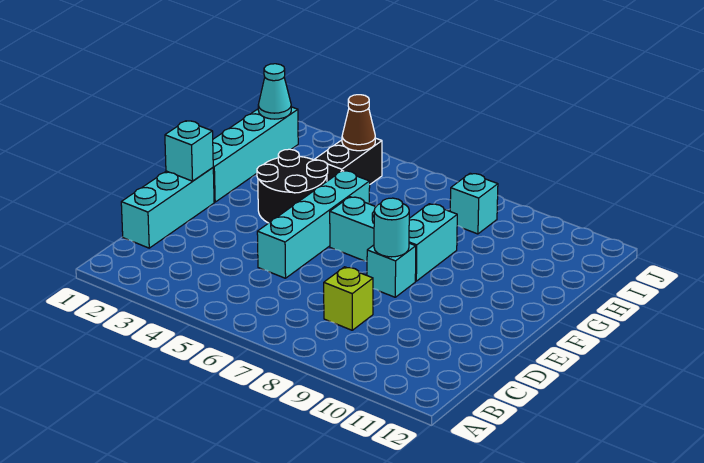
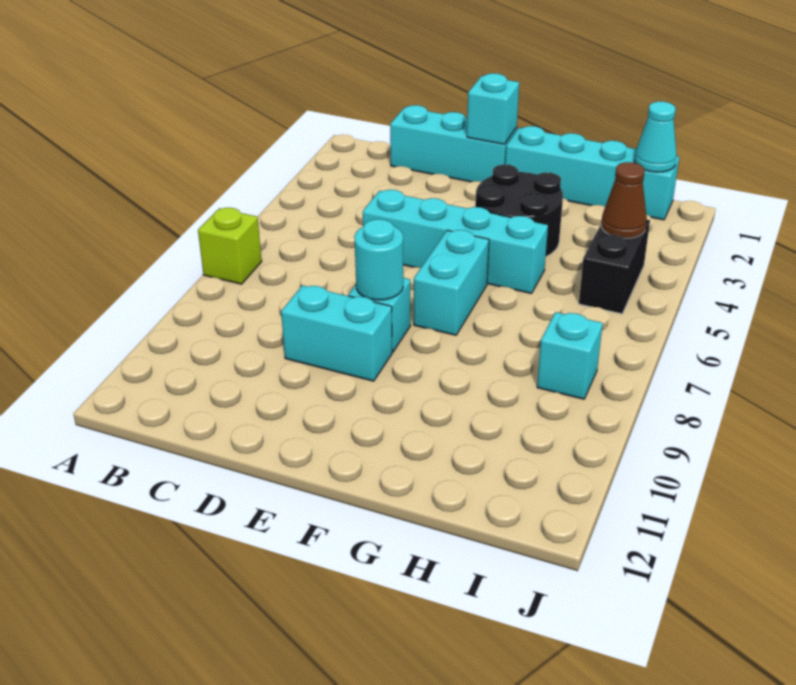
lime brick C8 level 1 -> lime brick A7 level 1
cyan brick F8:G8 level 1 -> cyan brick D9:E9 level 1
black brick H4:I4 level 1 -> black brick I4:I5 level 1

